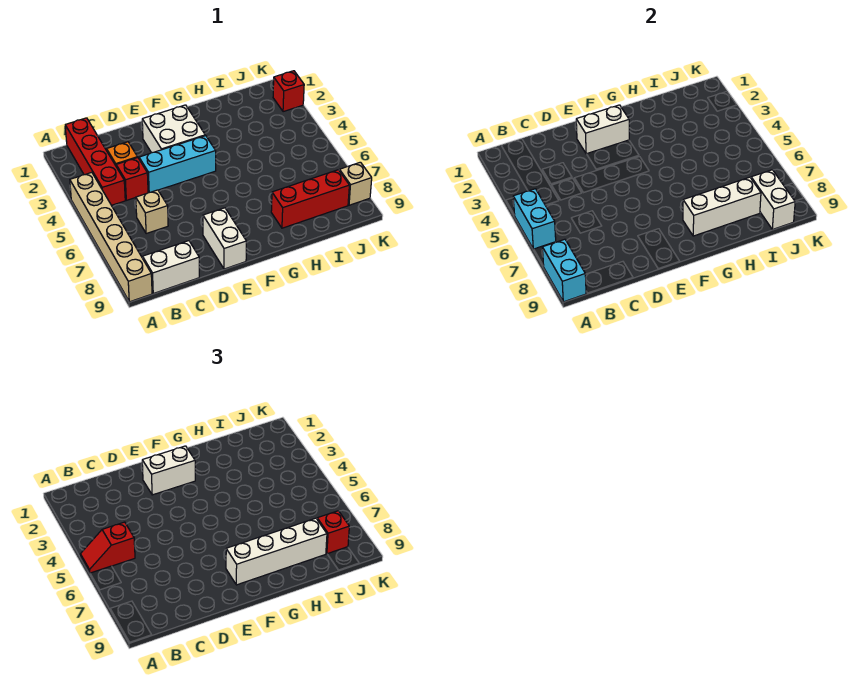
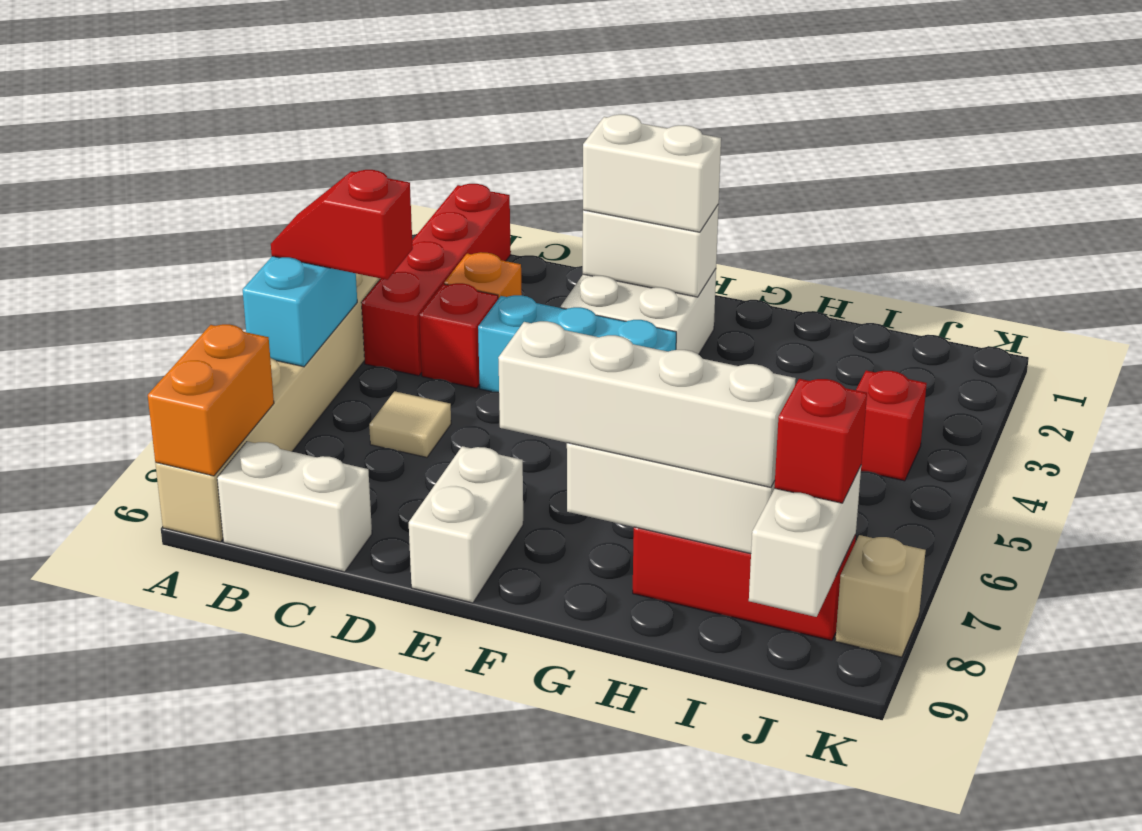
cyan brick A8:A9 level 2 -> orange brick A8:A9 level 2
tan brick C6 level 1 -> tan tile C6 level 1
red brick K2 level 1 -> red brick J4 level 1

